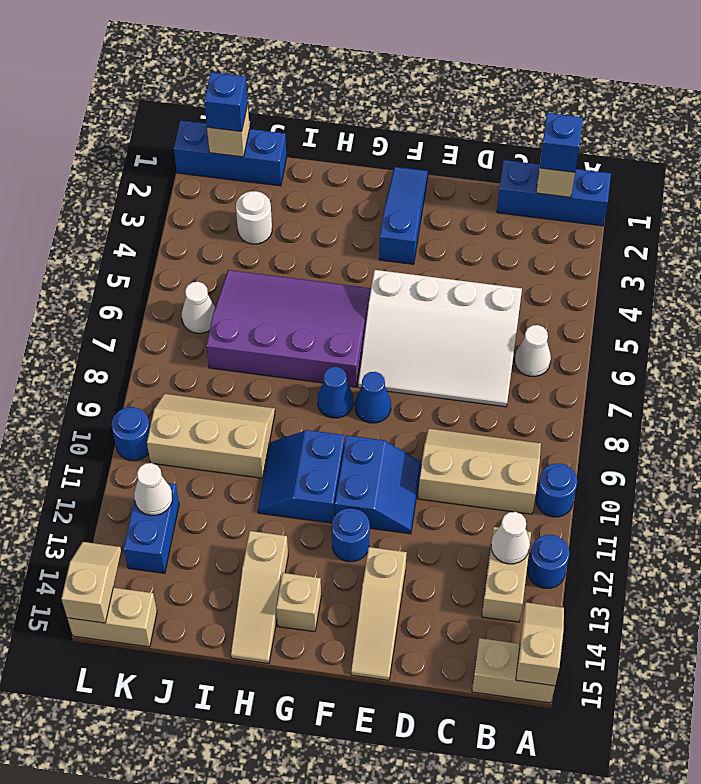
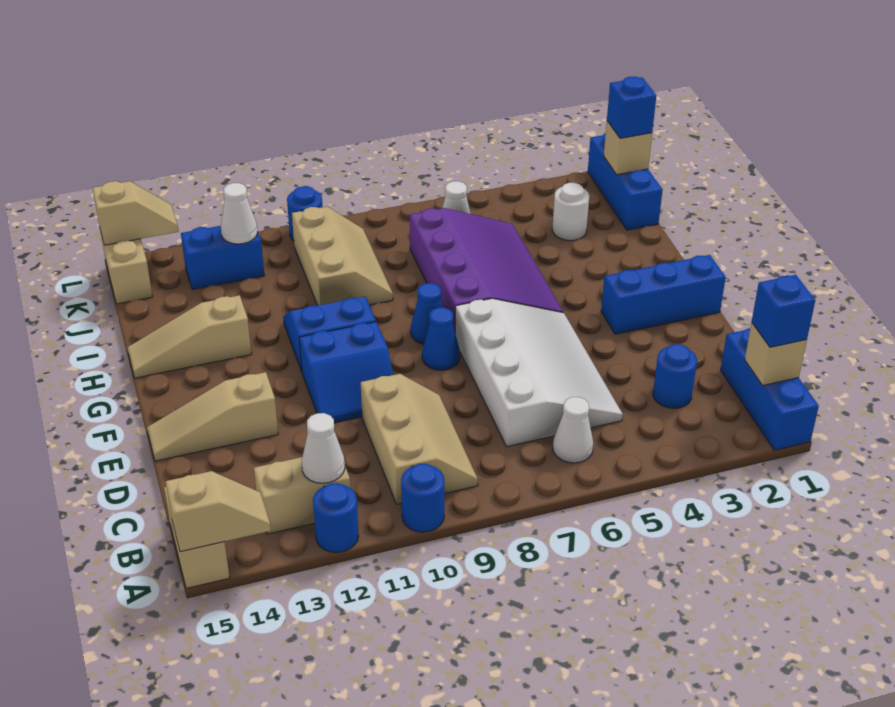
white slope C5:F7 level 1 top 5 -> white slope C5:F7 level 1 top 7
blue slope F1:F3 level 1 top 3 -> blue brick F1:F3 level 1
blue round brick F12 level 1 -> blue round brick C3 level 1
tan brick G14 level 1 -> none

